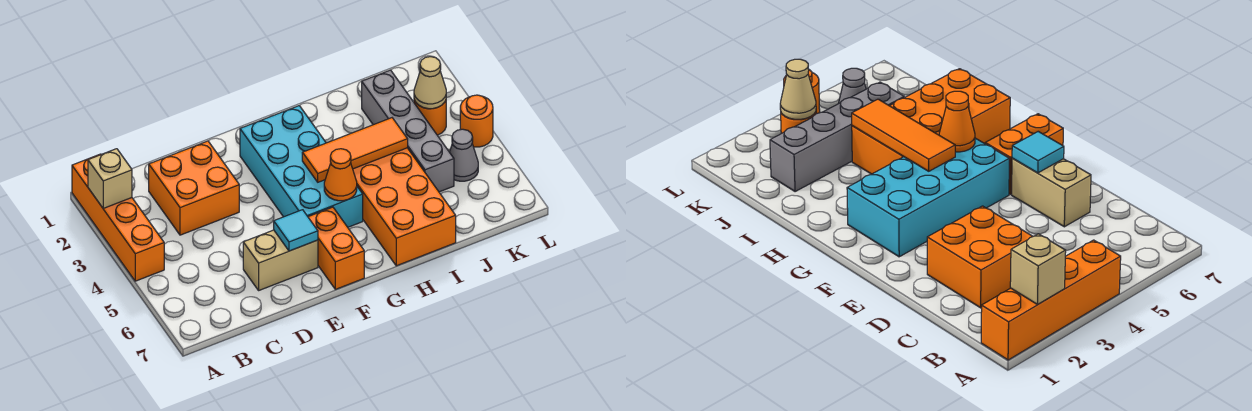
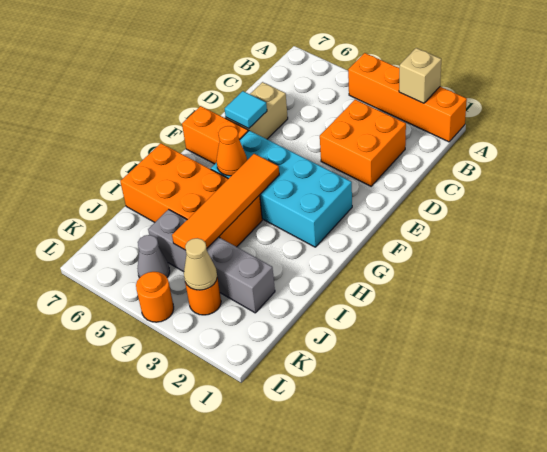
orange tile G4:I4 level 2 -> orange tile G4:J4 level 2

